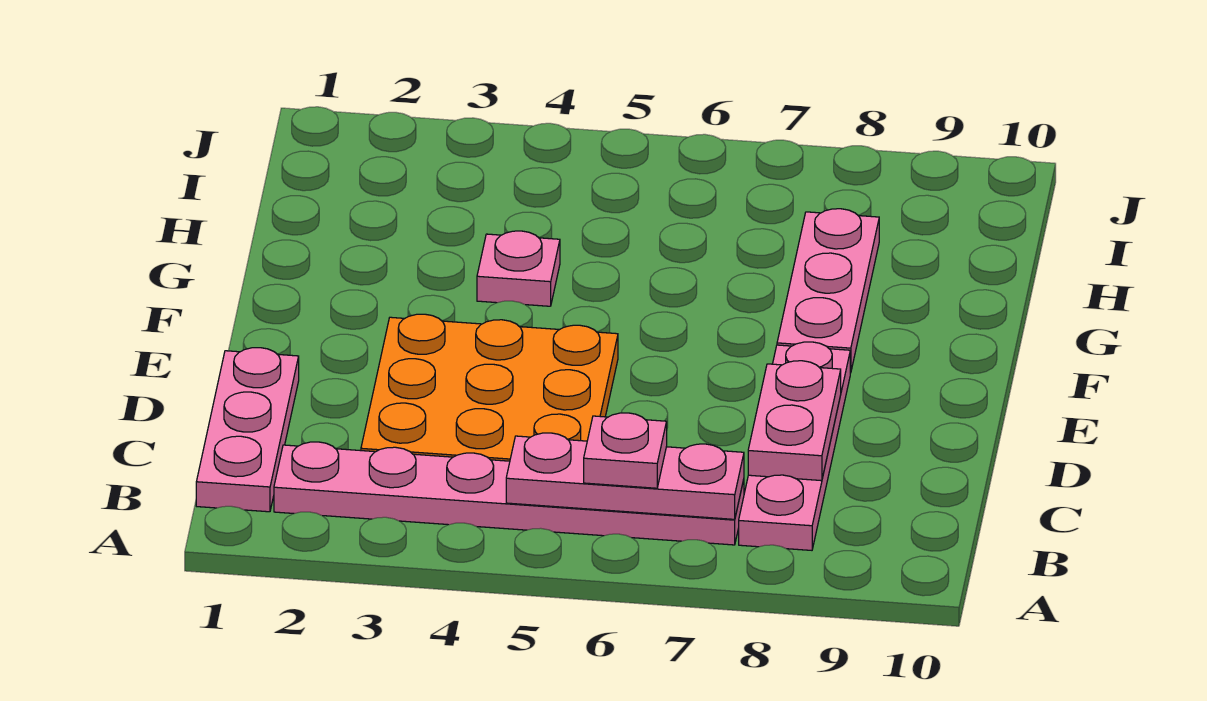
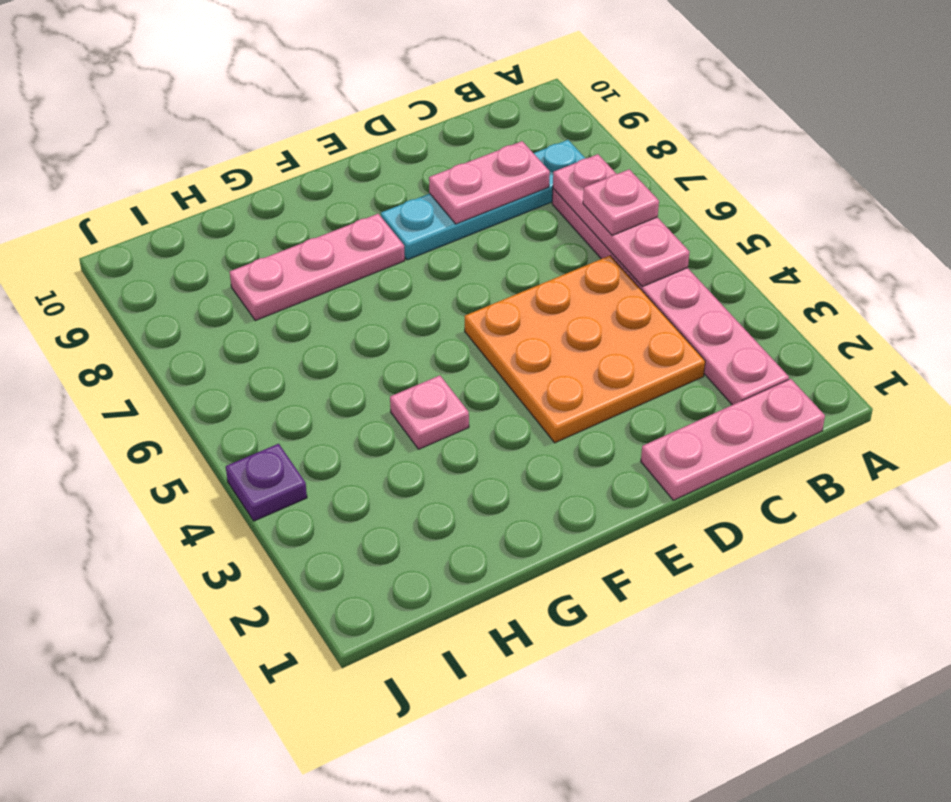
pink plate B8:E8 level 1 -> cyan plate B8:E8 level 1
none -> purple plate J4 level 1

